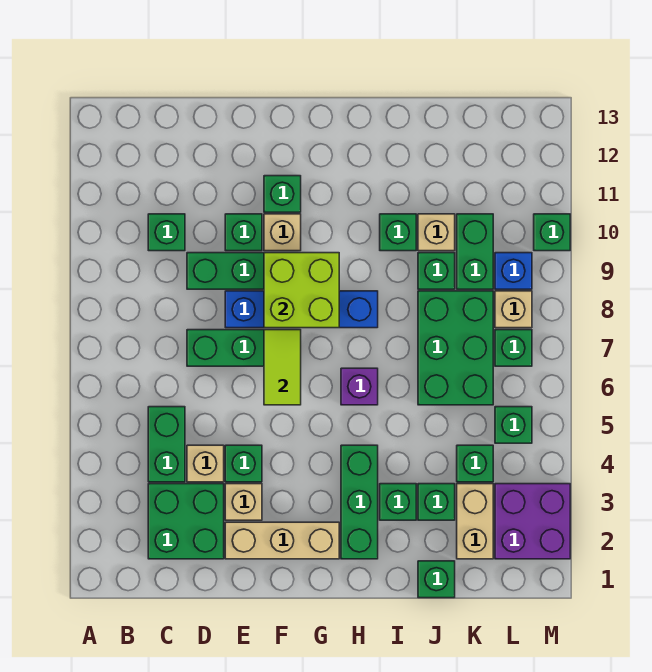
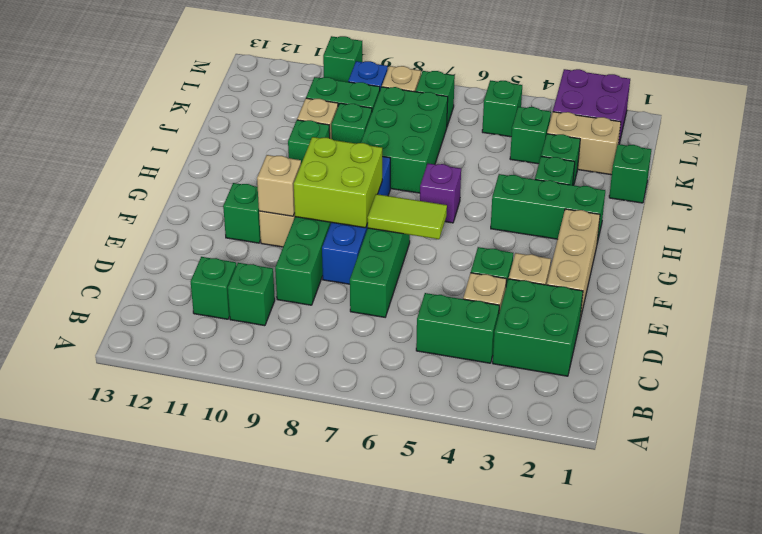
green brick E10 level 1 -> green brick C11 level 1
none -> tan brick F10 level 2
green brick J6:K8 level 1 -> green brick I7:K8 level 1

